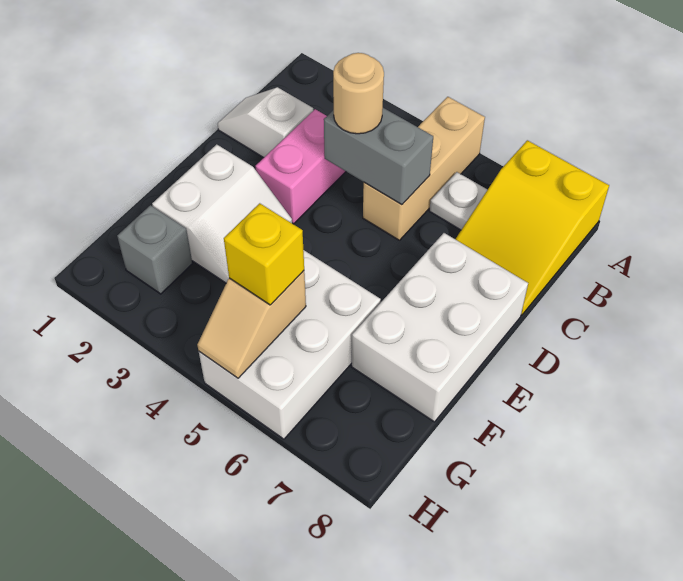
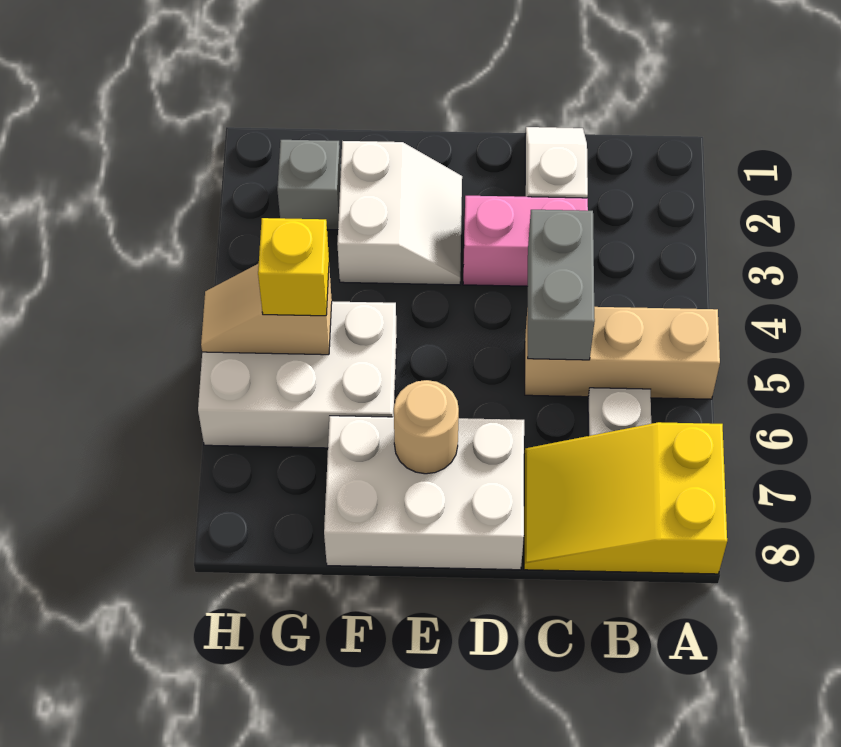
tan round brick C4 level 3 -> tan round brick E7 level 2
white slope E2:F3 level 1 top 2 -> white slope E2:F3 level 1 top F

